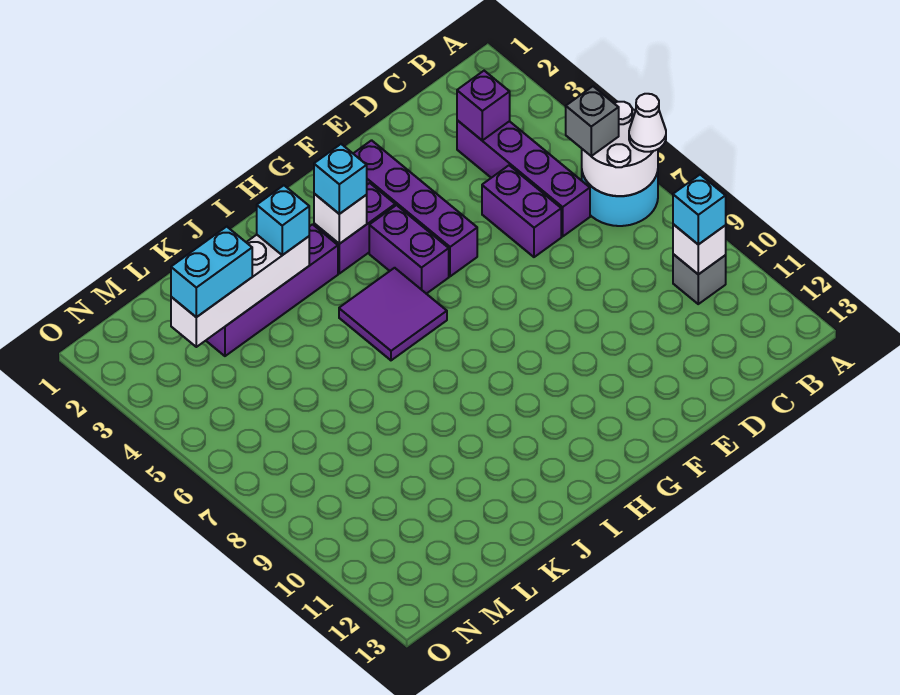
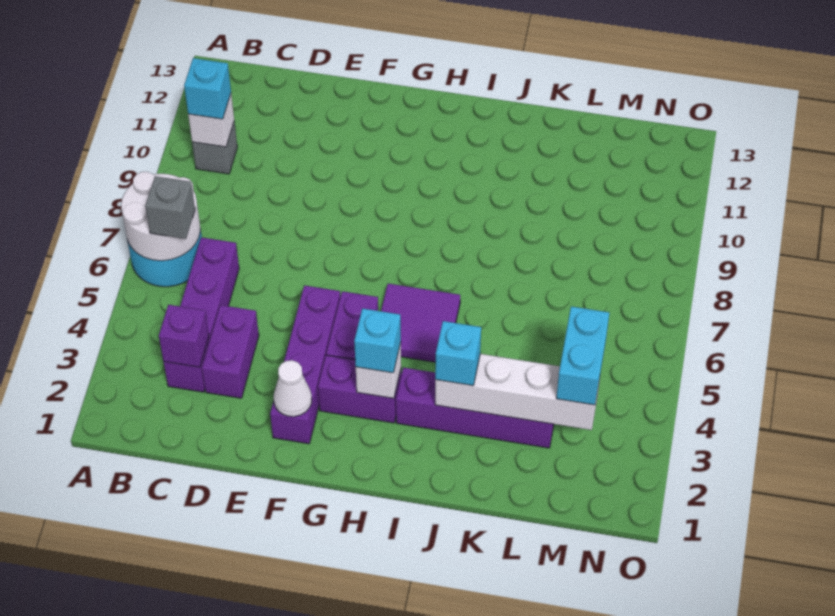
white cone A7 level 3 -> white cone F2 level 2
purple brick D5:D6 level 1 -> purple brick D3:D4 level 1
cyan brick L3:M3 level 3 -> cyan brick M3:M4 level 3

